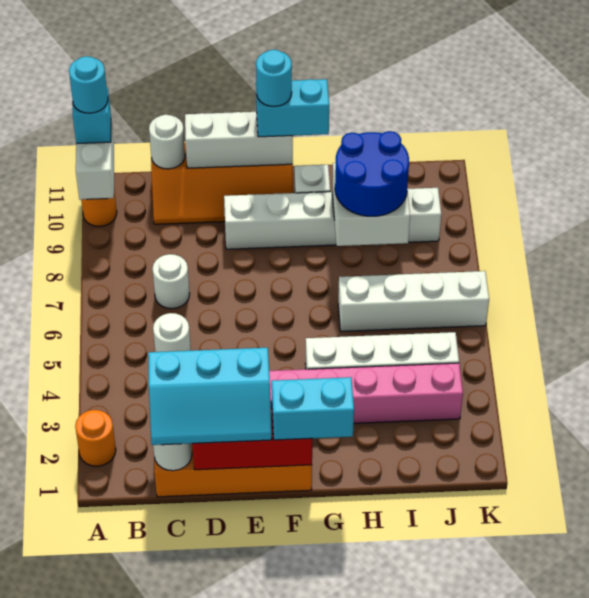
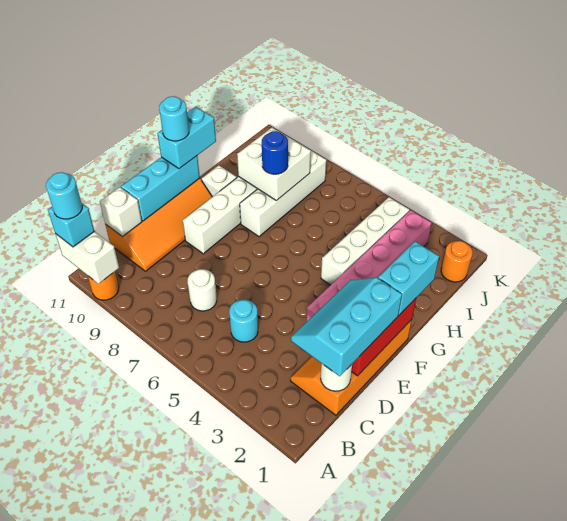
orange round brick A2 level 1 -> orange round brick J1 level 1
cyan slope C1:E2 level 3 top 2 -> cyan slope C1:E2 level 3 top 1
white round brick C5 level 1 -> cyan round brick C5 level 1
white round brick C11 level 2 -> white brick C11 level 2
white brick D11:F11 level 2 -> cyan brick D11:F11 level 2
white brick H6:K6 level 1 -> white brick G8:J8 level 1
blue round brick H8:I9 level 3 -> blue round brick H8 level 3

